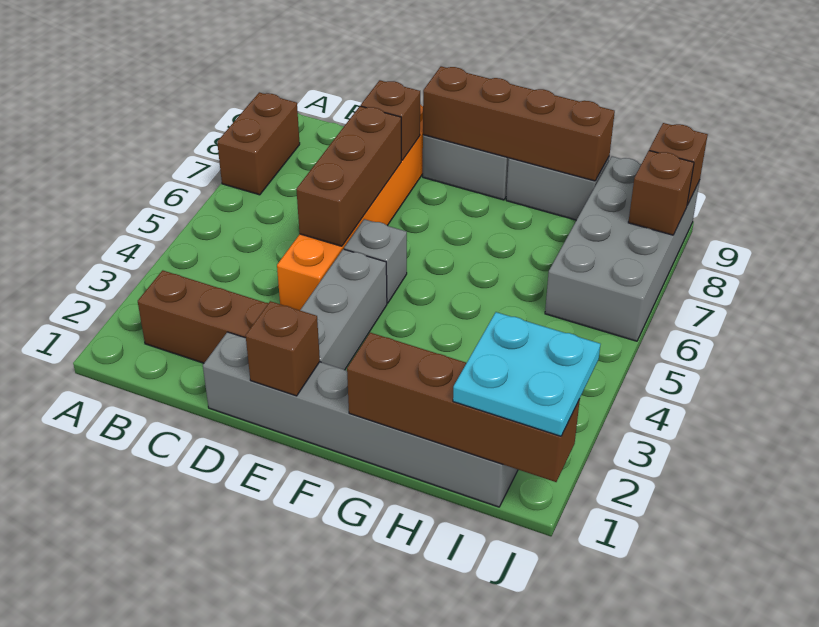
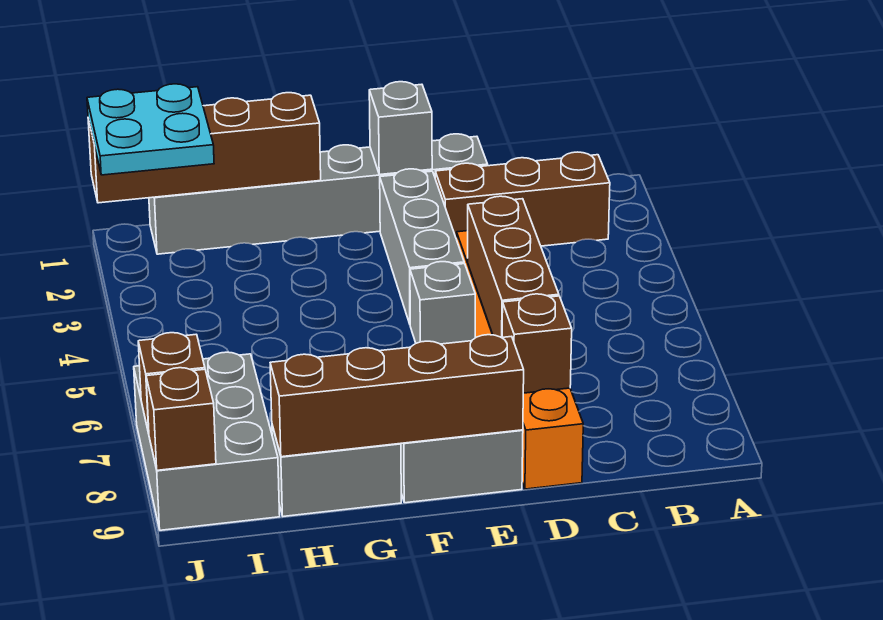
brown brick A7:A8 level 1 -> none
brown brick E1 level 2 -> grey brick E1 level 2
grey brick I6:J9 level 1 -> grey brick I7:J9 level 1

